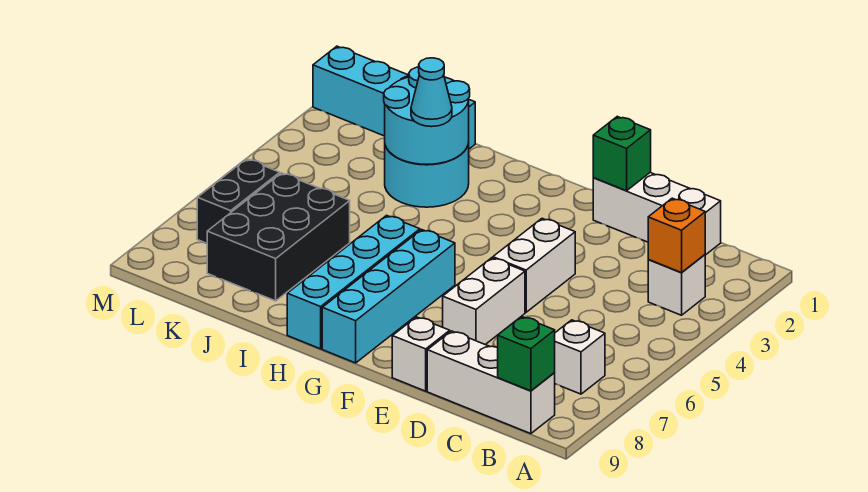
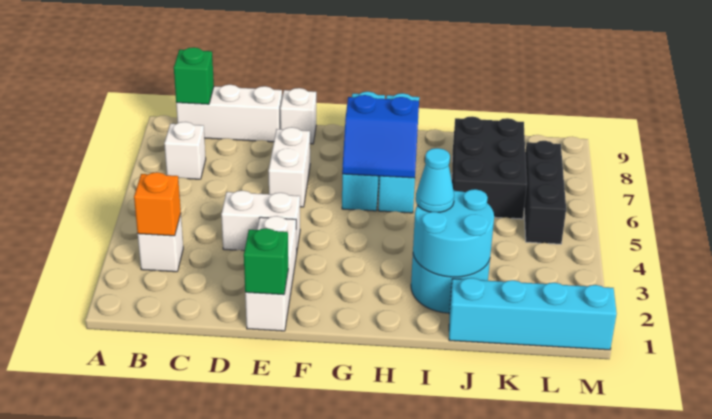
white brick C1:E1 level 1 -> white brick E1:E3 level 1
white brick E4:E5 level 1 -> white brick D4:E4 level 1
none -> blue slope G6:H7 level 2 top 7
black brick L6:L7 level 1 -> black brick L5:L7 level 1

